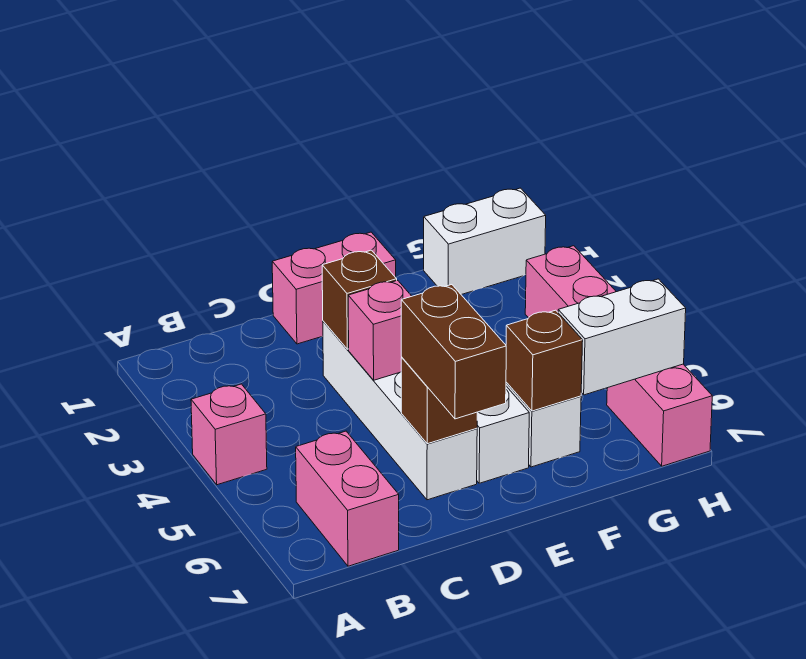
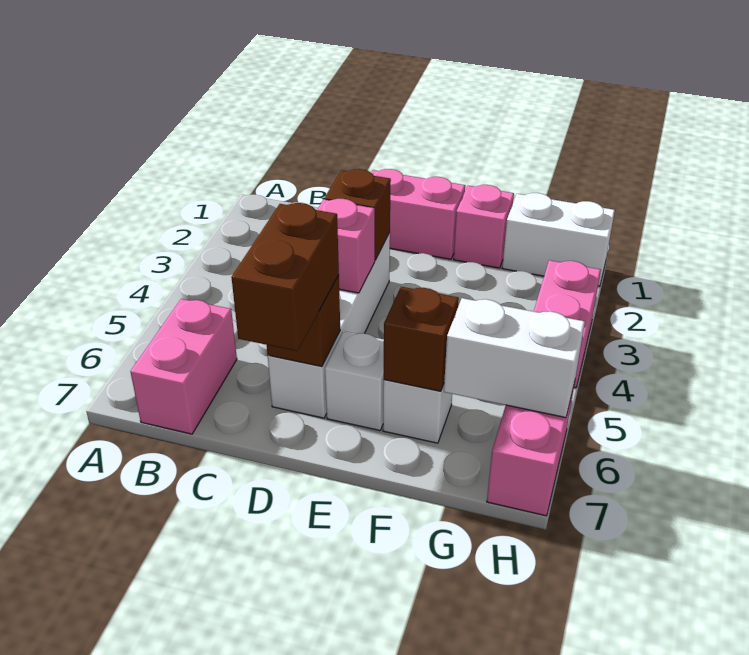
pink brick A4 level 1 -> pink brick F1 level 1

